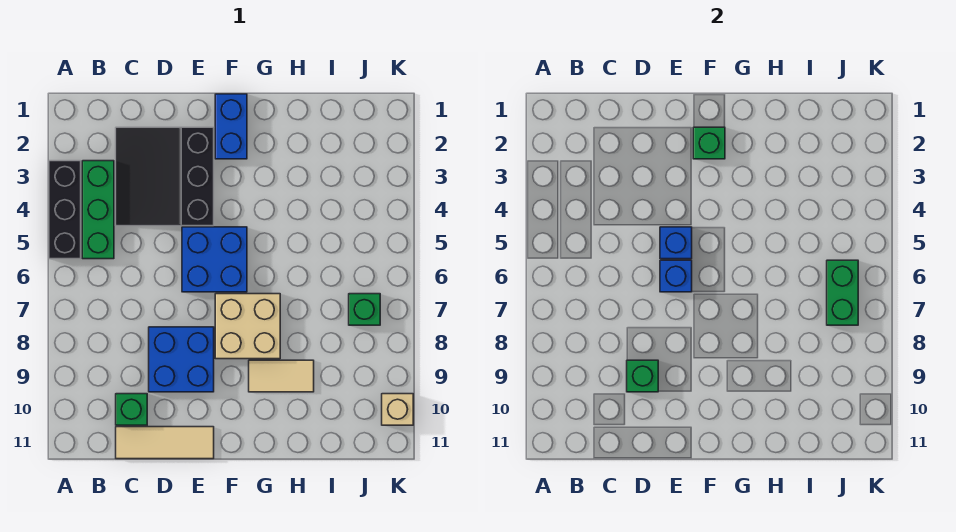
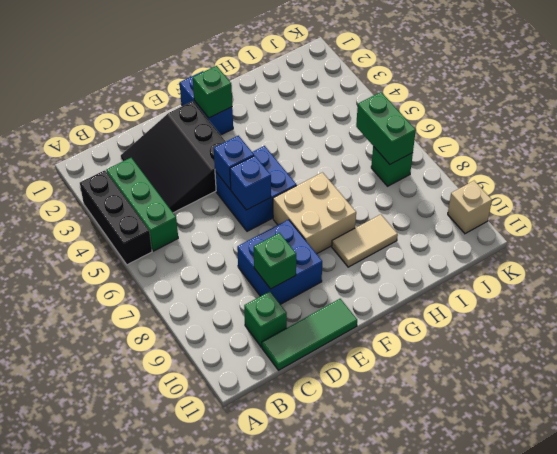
tan tile C11:E11 level 1 -> green tile C11:E11 level 1

